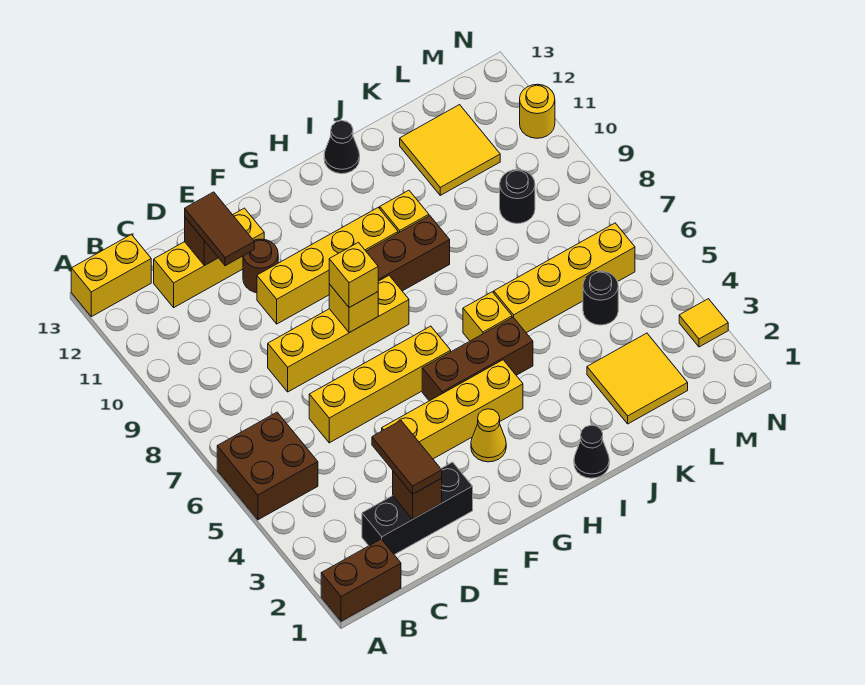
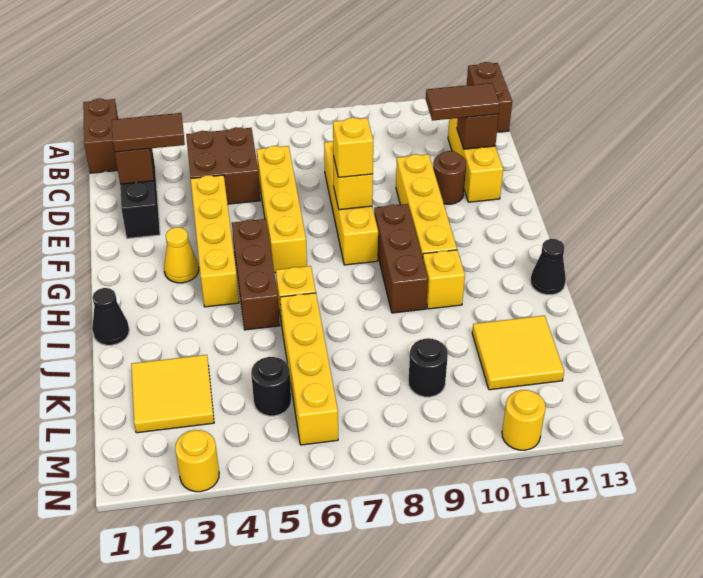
brown brick A5:B6 level 1 -> brown brick C4:D5 level 1
yellow brick A13:B13 level 1 -> brown brick A13:B13 level 1
yellow tile N3 level 1 -> yellow round brick N3 level 1

